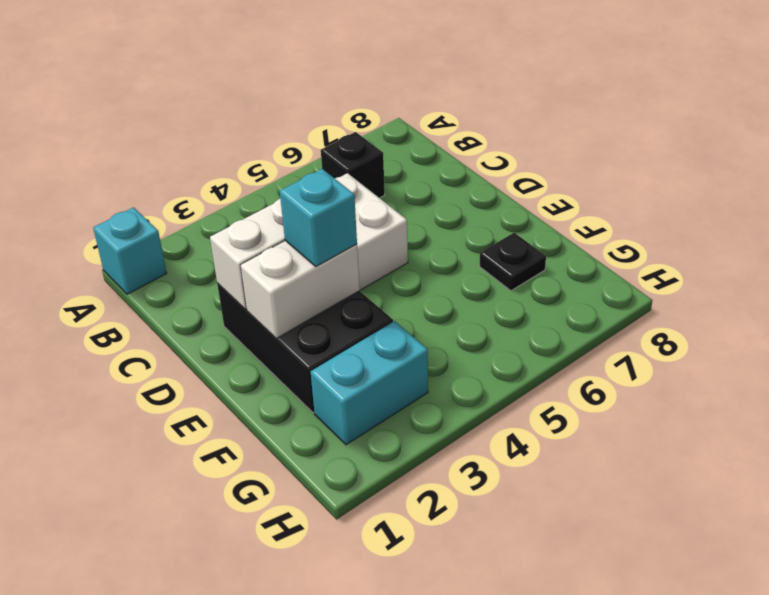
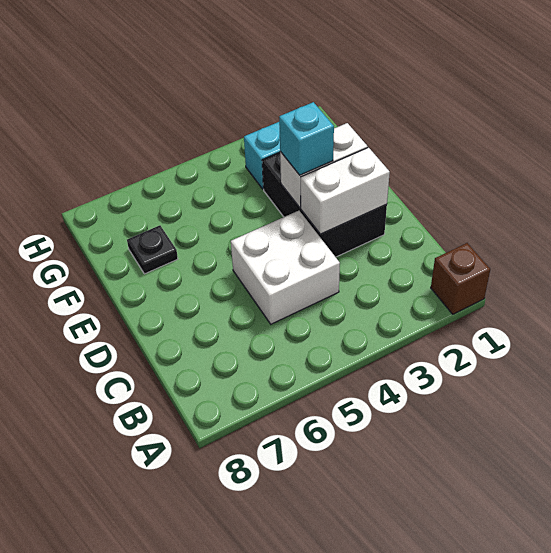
cyan brick A1 level 1 -> brown brick A1 level 1
black brick B6 level 1 -> none

